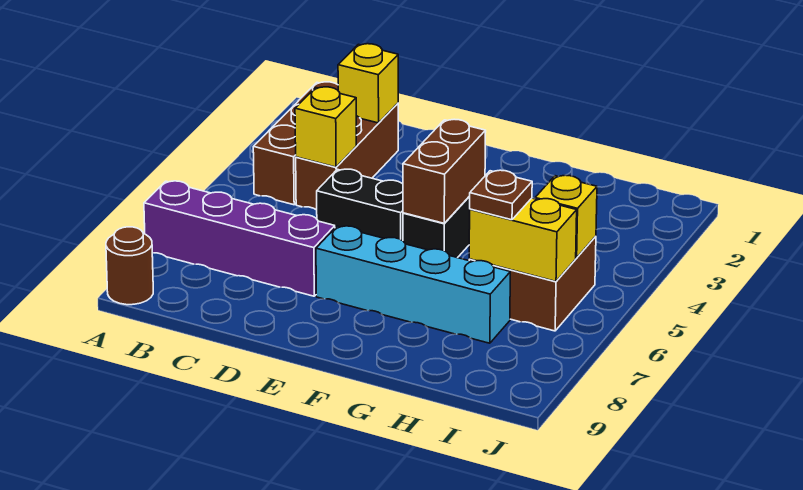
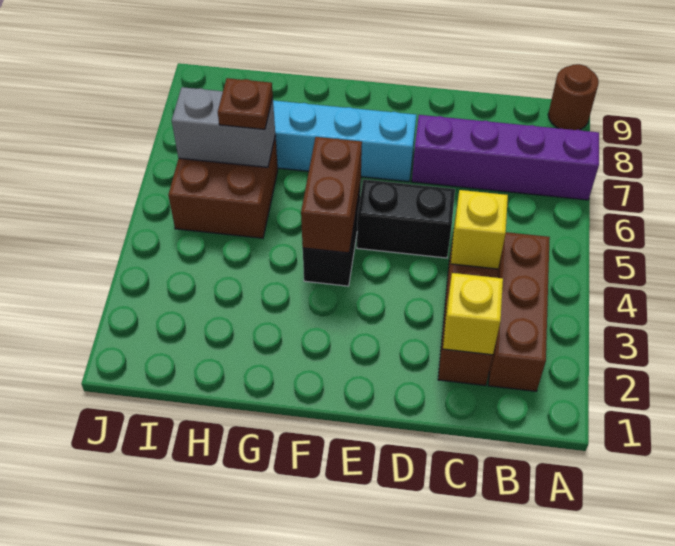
yellow brick H6:I6 level 2 -> grey brick H6:I6 level 2
yellow brick I5 level 2 -> none

